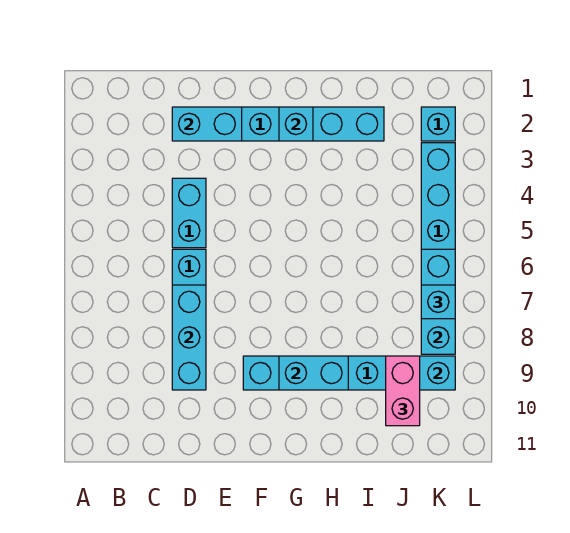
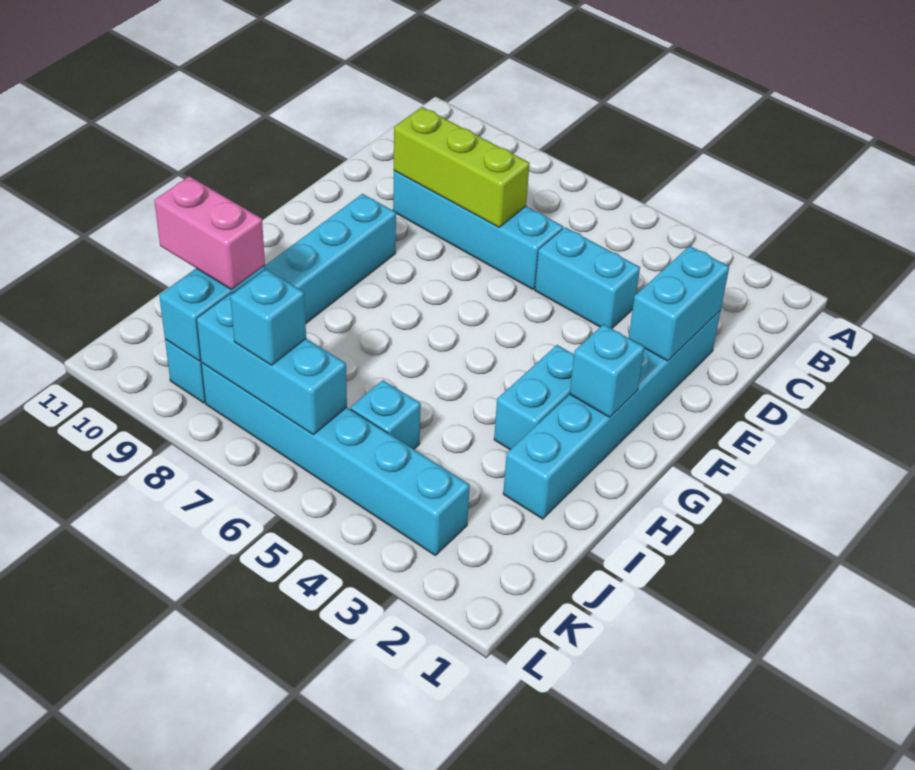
cyan brick D7:D9 level 2 -> lime brick D7:D9 level 2
cyan brick G9:H9 level 2 -> cyan brick G3:H3 level 1
cyan brick K2 level 1 -> cyan brick J5 level 1

